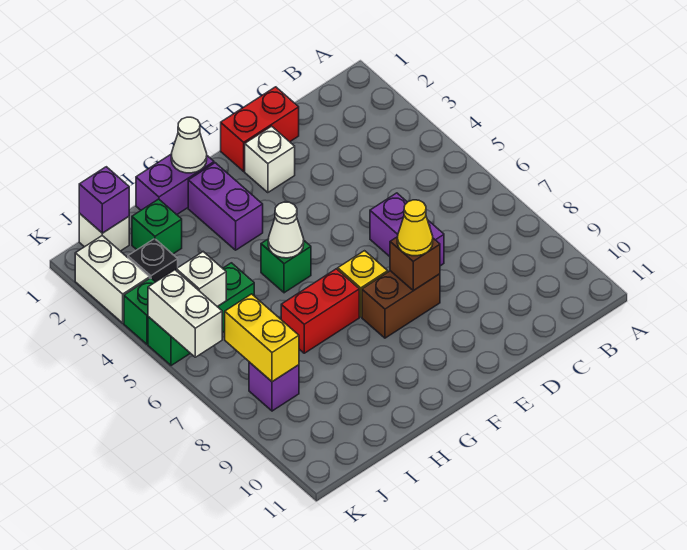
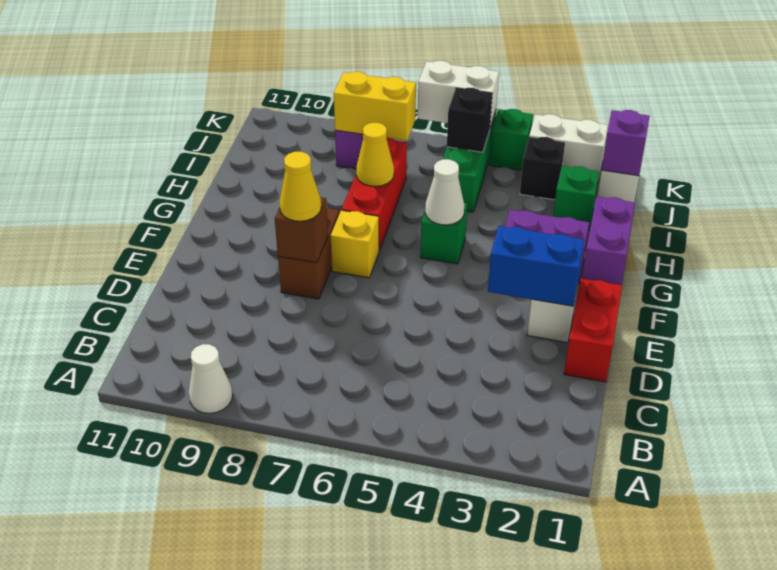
purple brick D6:D7 level 1 -> none
none -> blue brick E2:E3 level 2
white cone G1 level 2 -> white cone A9 level 1
red brick G7:H7 level 1 -> red brick G7:I7 level 1
none -> yellow cone H7 level 2
white brick J5 level 2 -> black brick J5 level 2

